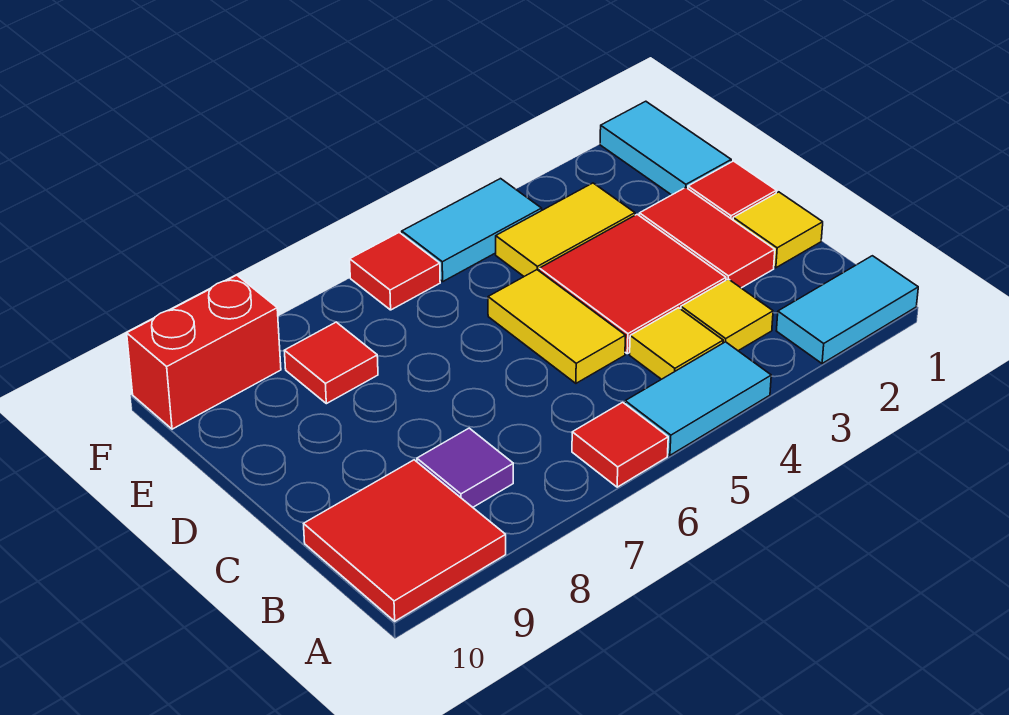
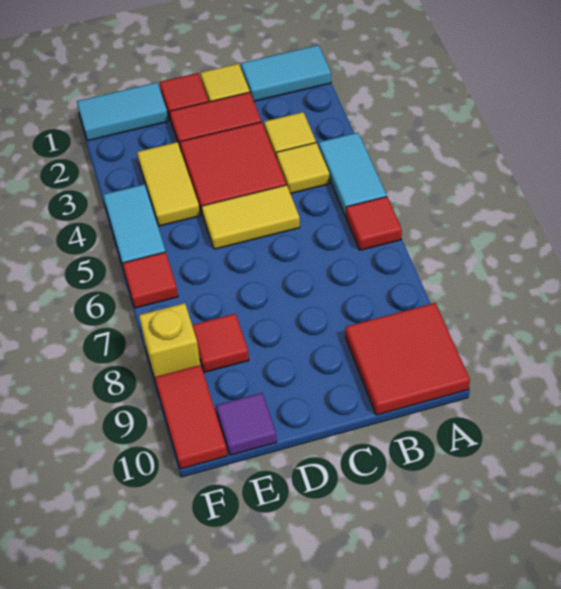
cyan tile A1:A2 level 1 -> cyan tile A1:B1 level 1
purple tile B8 level 1 -> purple tile E10 level 1
none -> yellow brick F8 level 1
red brick F9:F10 level 1 -> red tile F9:F10 level 1

